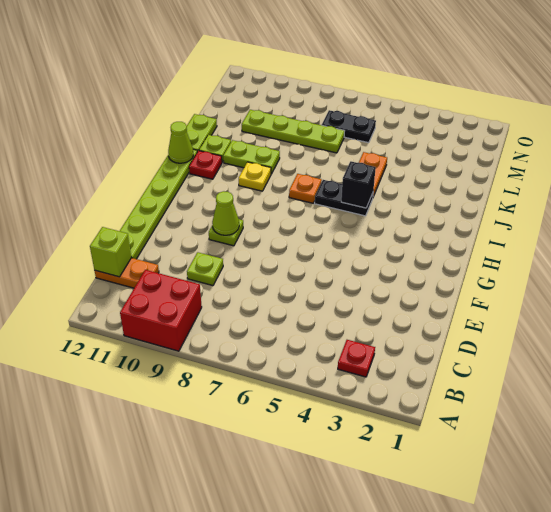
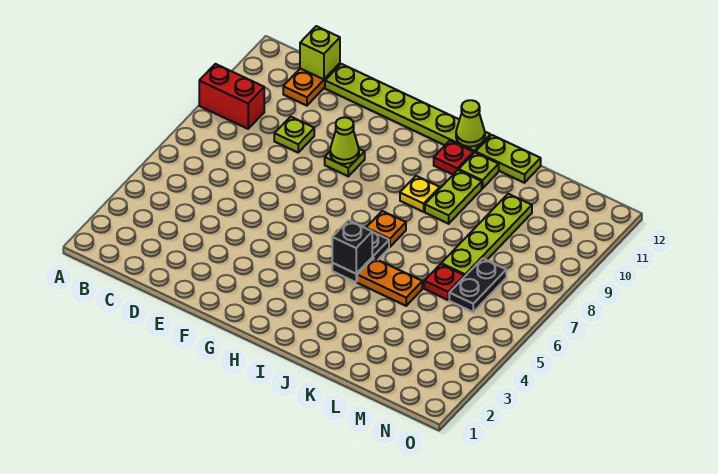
red brick A9:B10 level 1 -> red brick A9:B9 level 1
red plate B3 level 1 -> red plate L6 level 1

